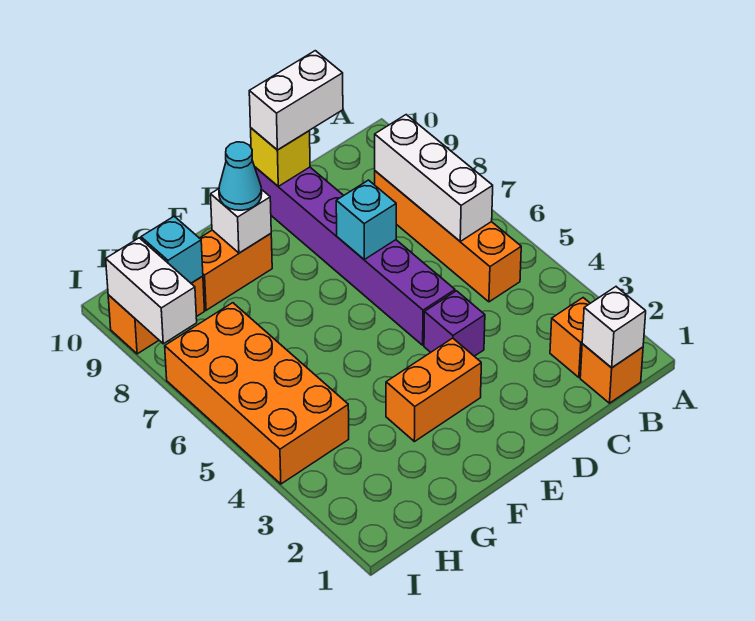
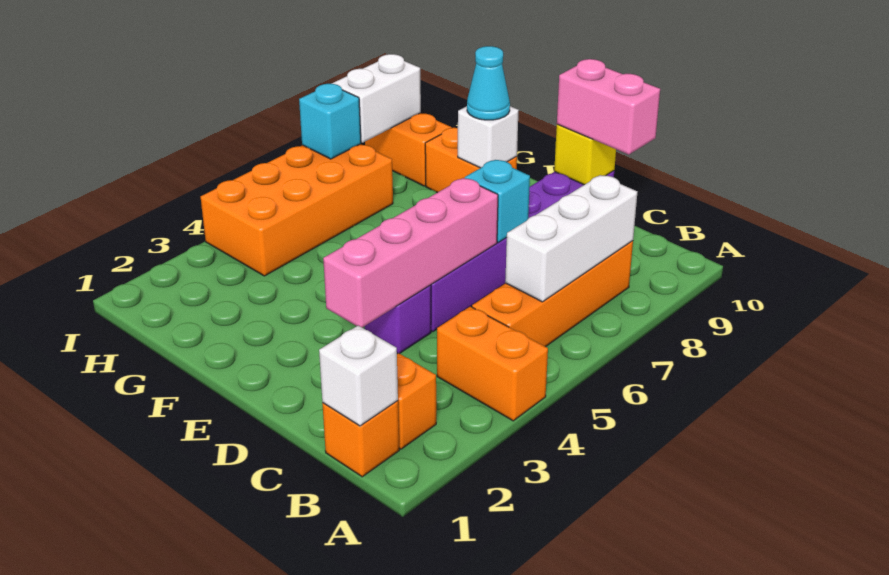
white brick C10:D10 level 3 -> pink brick C10:D10 level 3
none -> pink brick D3:D6 level 2
orange brick E3:F3 level 1 -> orange brick A4:B4 level 1
cyan brick H9 level 2 -> cyan brick I7 level 2

